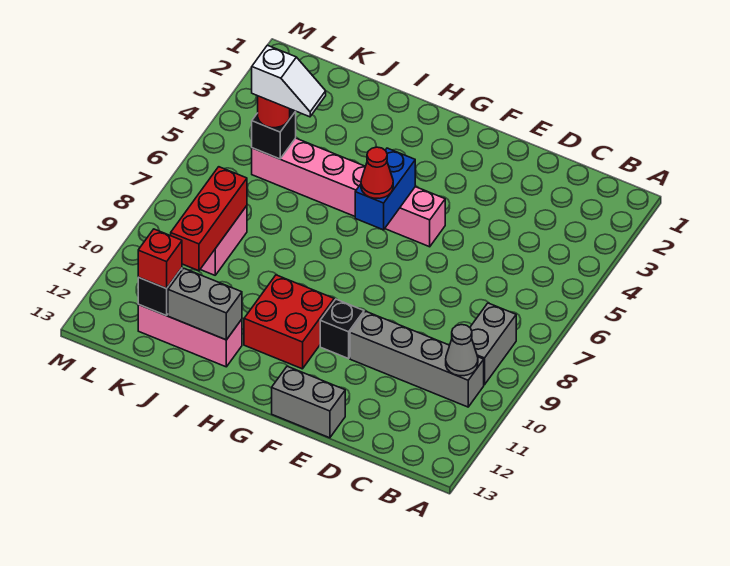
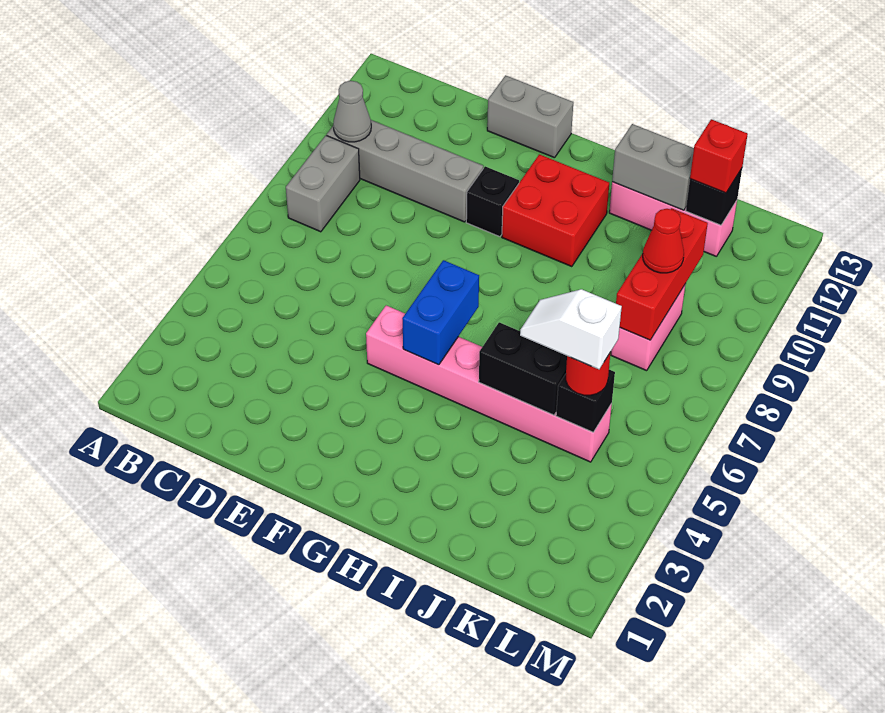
red cone G6 level 3 -> red cone K9 level 3
none -> black brick I5:J5 level 2

